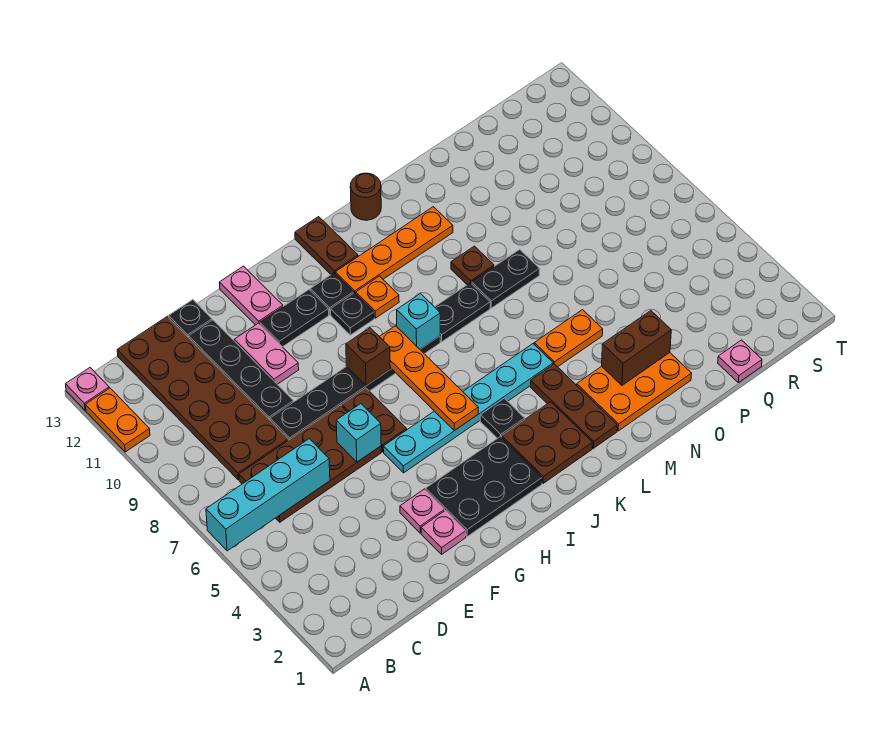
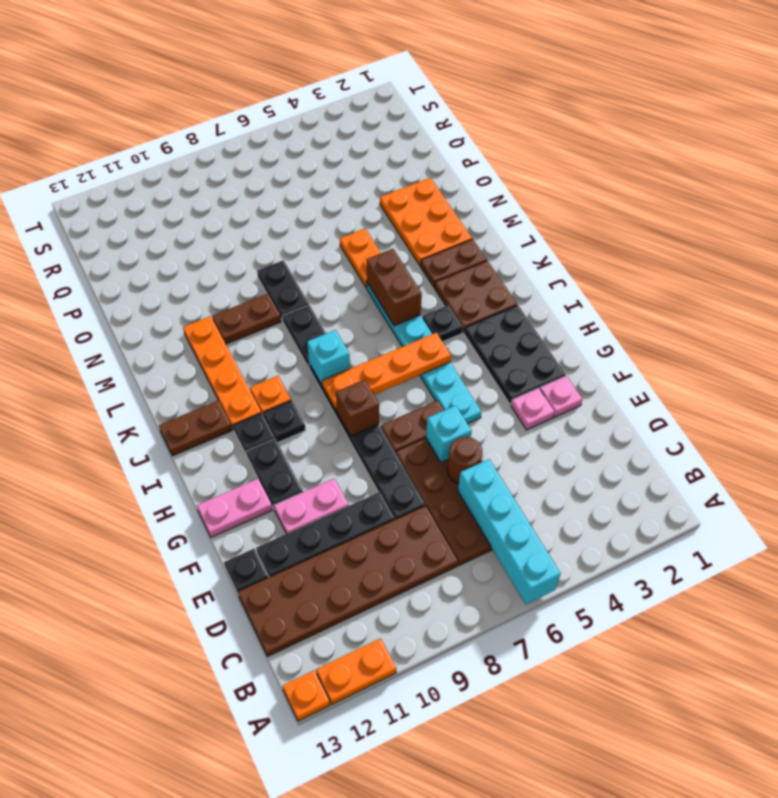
pink plate A13 level 1 -> orange plate A13 level 1
brown plate L2:L4 level 1 -> brown plate L2:L3 level 1
brown round brick L13 level 1 -> brown round brick E6 level 2
brown plate M9 level 1 -> brown plate M9:M10 level 1
brown brick N3:O3 level 2 -> brown brick K5:L5 level 2
pink plate Q1 level 1 -> none

